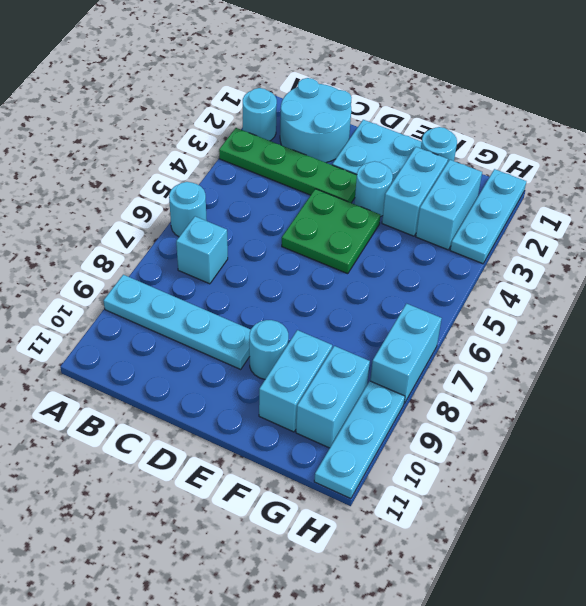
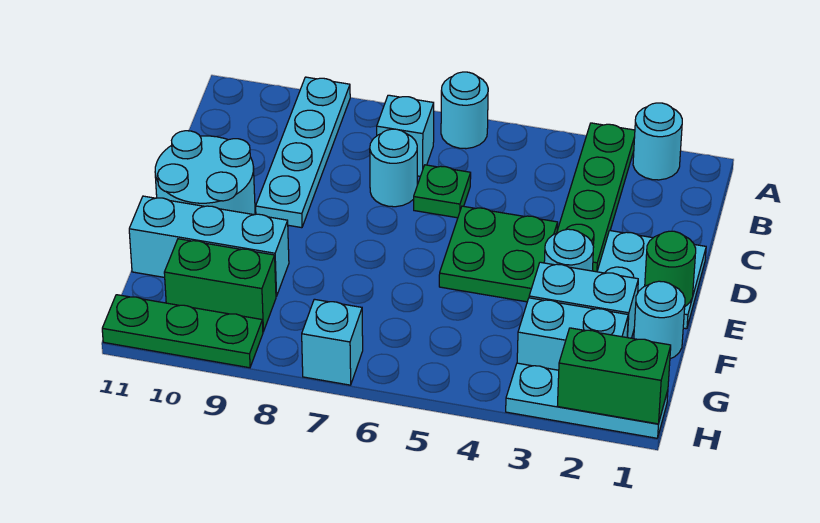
cyan round brick B1:C2 level 1 -> cyan round brick D10:E11 level 1
none -> green plate C6 level 1
none -> green round brick E1 level 2
cyan round brick E9 level 1 -> cyan round brick C7 level 1
cyan brick F9:F10 level 1 -> cyan brick F9:F11 level 1
cyan brick G9:G10 level 1 -> green brick G9:G10 level 1
none -> green brick H1:H2 level 2
cyan brick H7:H8 level 1 -> cyan brick H7 level 1
cyan plate H9:H11 level 1 -> green plate H9:H11 level 1

